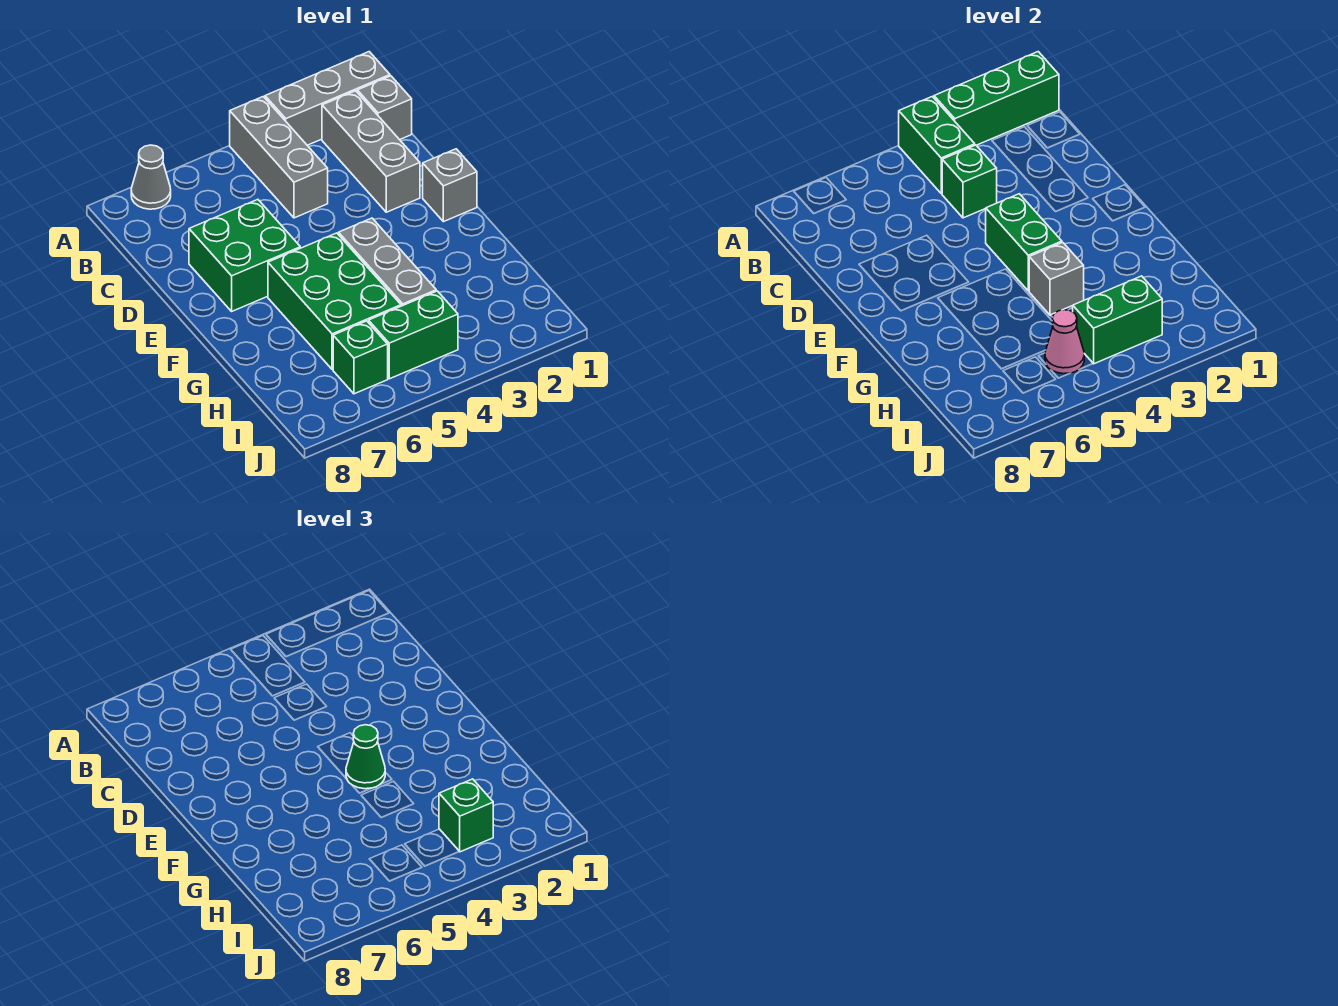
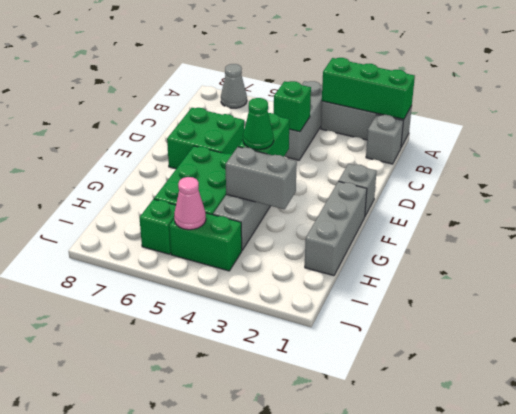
green brick A4:B4 level 2 -> none
grey brick B2:D2 level 1 -> grey brick F1:H1 level 1
grey brick G4 level 2 -> grey brick G3:G4 level 2
green brick I3:I4 level 2 -> none
green brick I3 level 3 -> none

